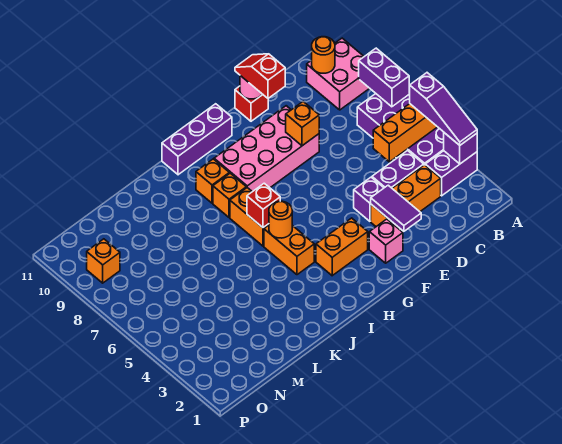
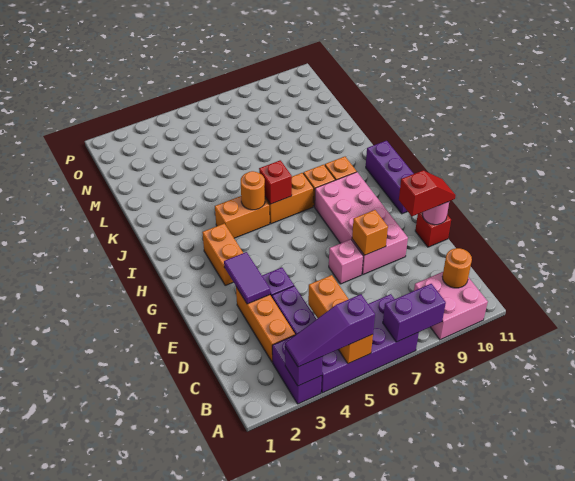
purple tile E2:E3 level 2 -> purple tile E3:F3 level 2
pink brick F2 level 1 -> pink brick E7 level 1
orange brick O9 level 1 -> none

